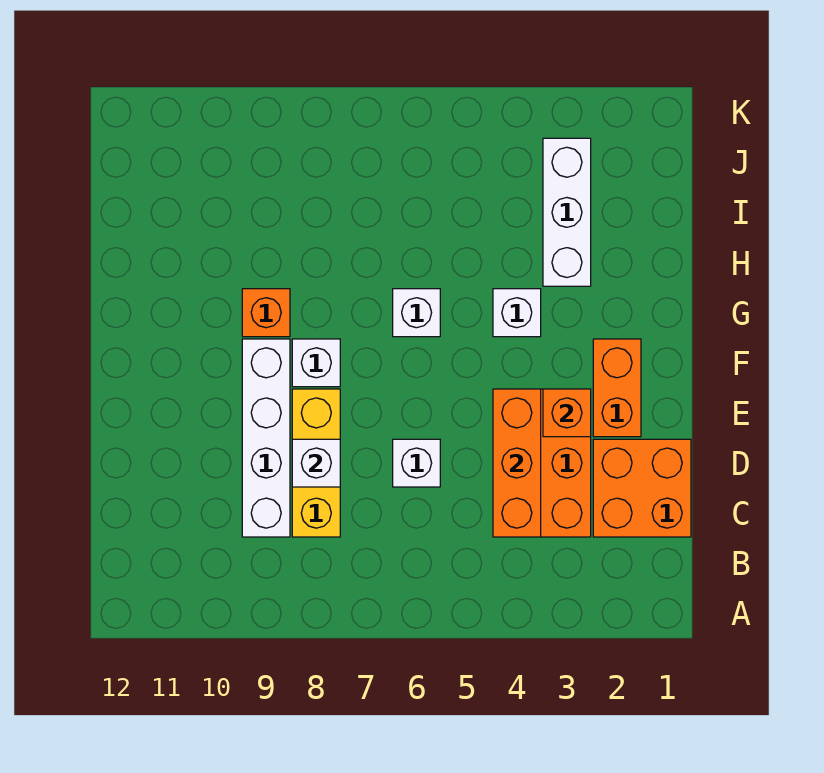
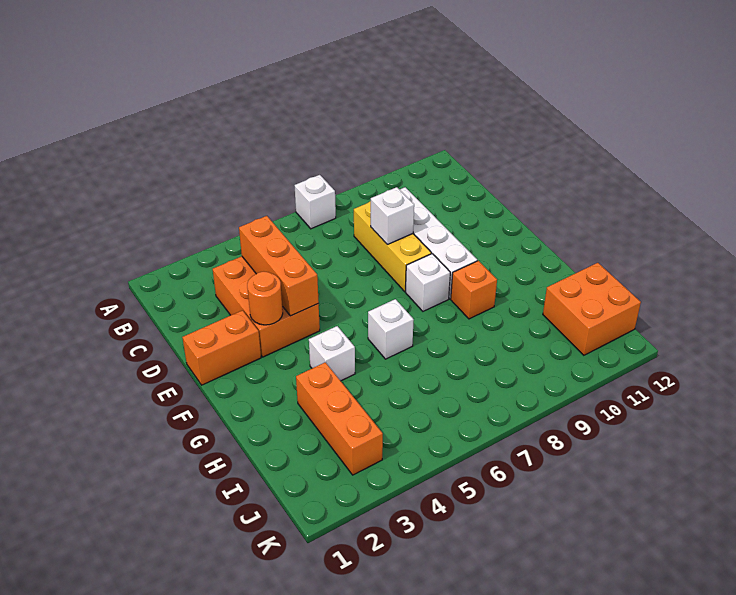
orange brick C1:D2 level 1 -> orange brick I11:J12 level 1
white brick D6 level 1 -> white brick A7 level 1
orange brick E2:F2 level 1 -> orange brick E1:E2 level 1
orange brick E3 level 2 -> orange round brick E3 level 2
white brick H3:J3 level 1 -> orange brick H3:J3 level 1

